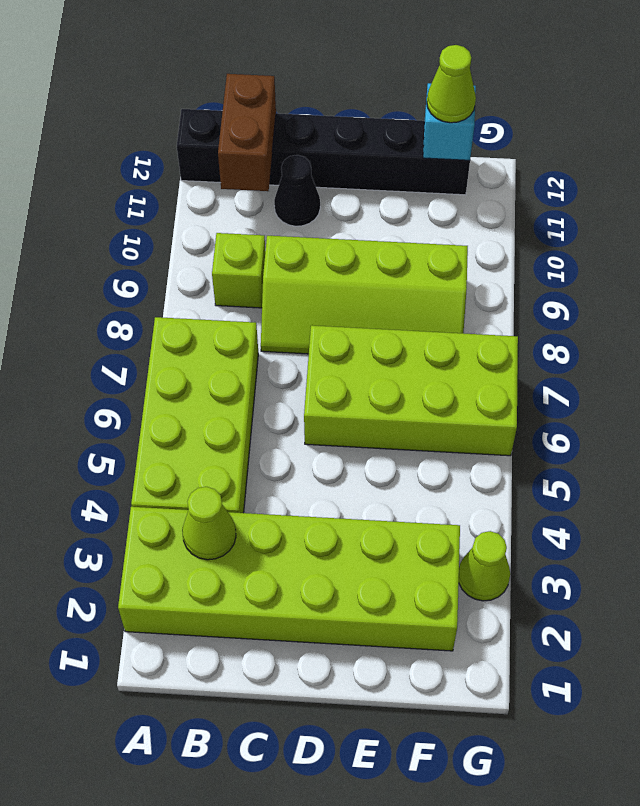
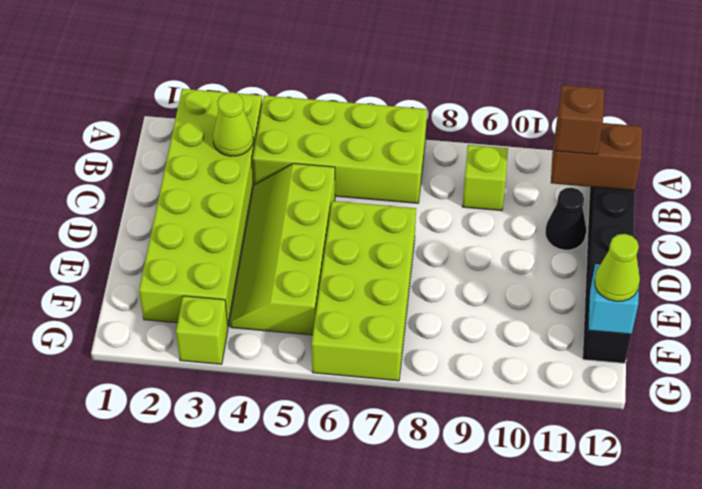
none -> brown brick B11 level 3
lime slope C8:F9 level 1 top 9 -> lime slope C4:F5 level 1 top 5
lime cone G3 level 1 -> lime brick G3 level 1

